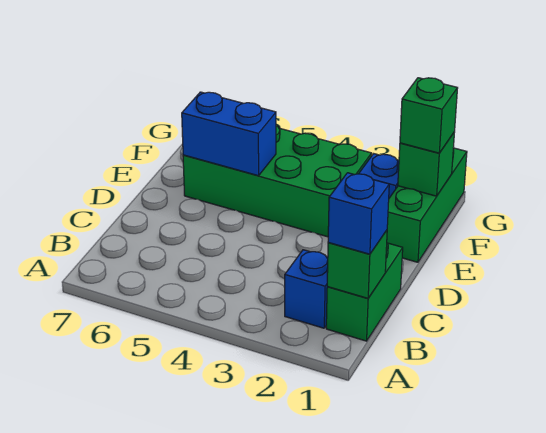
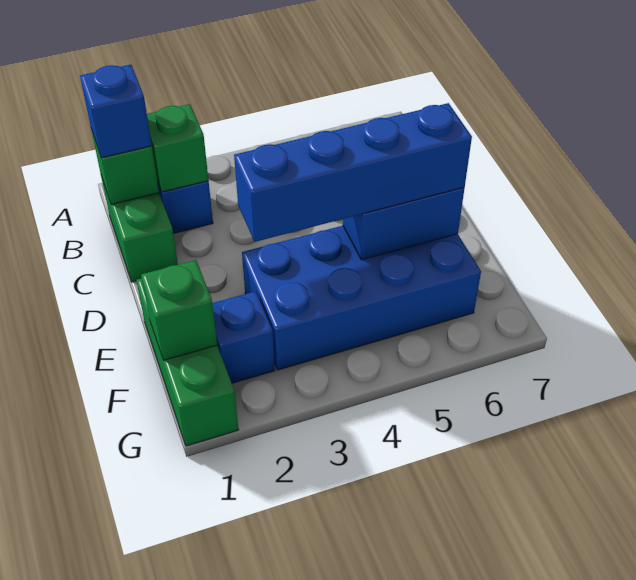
green brick E3:F6 level 1 -> blue brick E3:F6 level 1
none -> blue brick E3:E6 level 3
green brick F1 level 3 -> green brick B2 level 2

